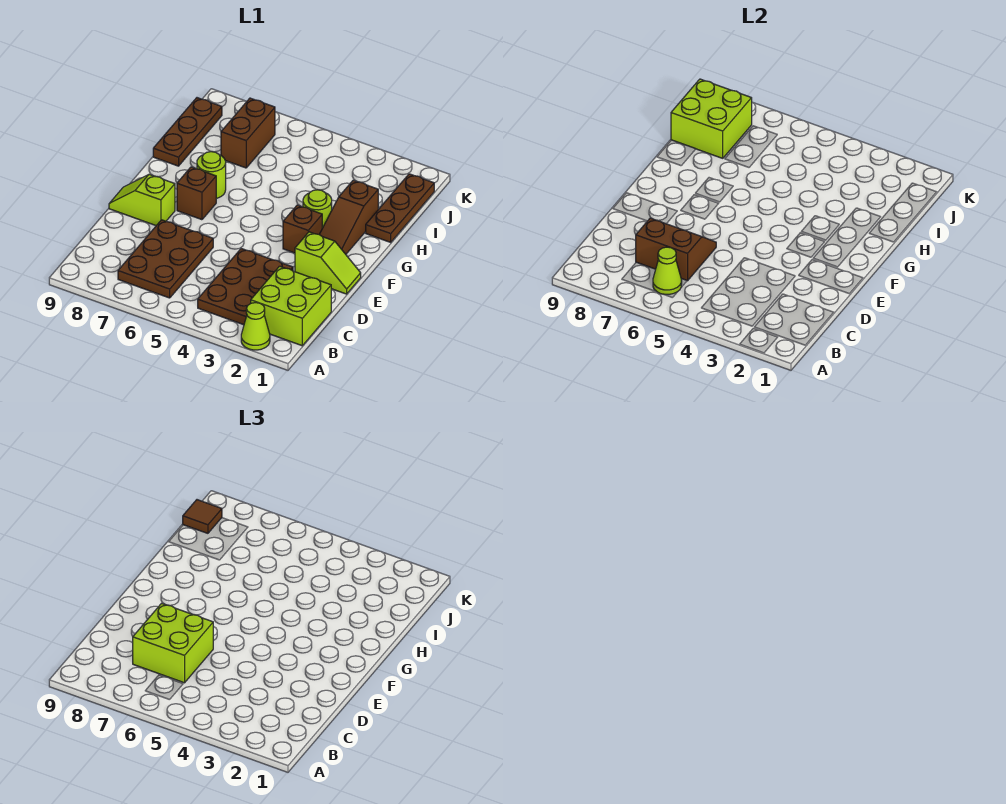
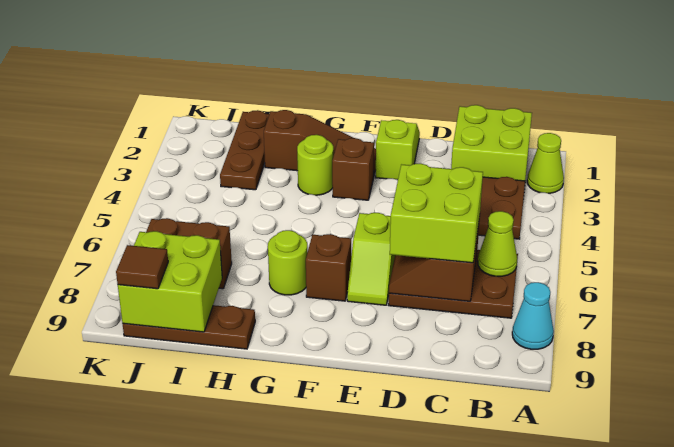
none -> cyan cone A8 level 1
lime slope E8:E9 level 1 top 8 -> lime slope E6:E7 level 1 top 6
brown plate H1:J1 level 1 -> brown plate I1:I3 level 1

